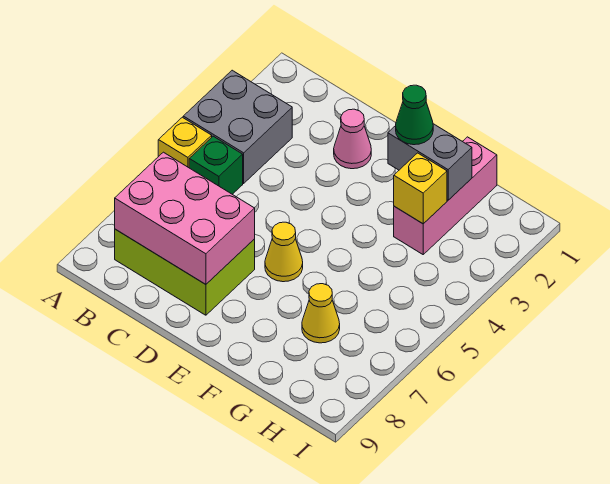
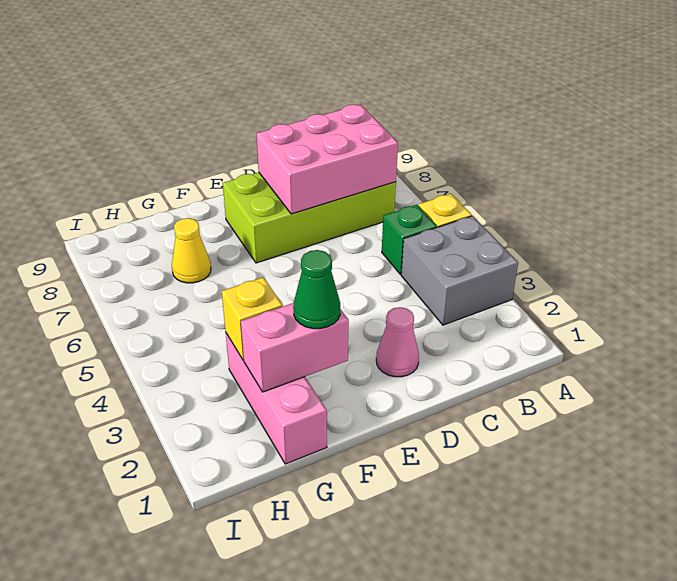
lime brick B7:D8 level 1 -> lime brick B7:E8 level 1
yellow cone E6 level 1 -> none
grey brick F2:G2 level 2 -> pink brick F2:G2 level 2

